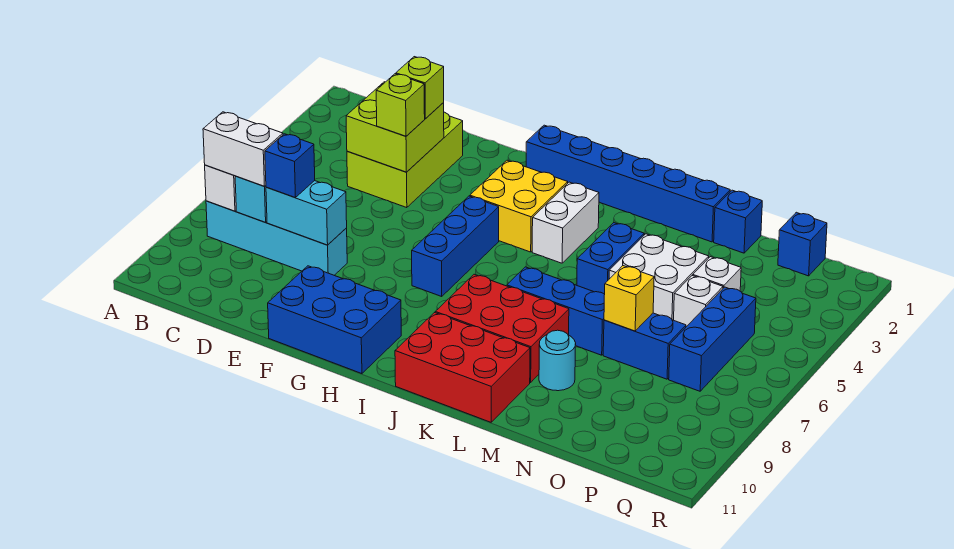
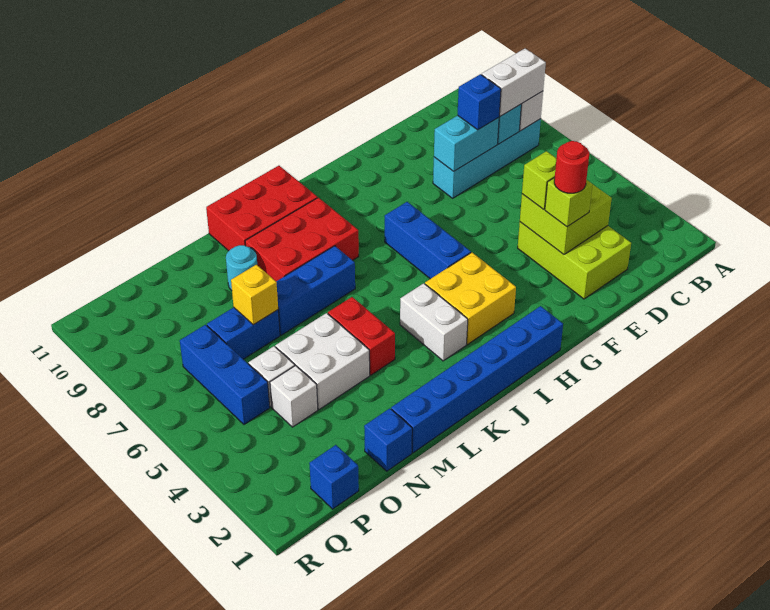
none -> red round brick E3 level 4
blue brick F10:H11 level 1 -> none
blue brick L4:L5 level 1 -> red brick L4:L5 level 1

